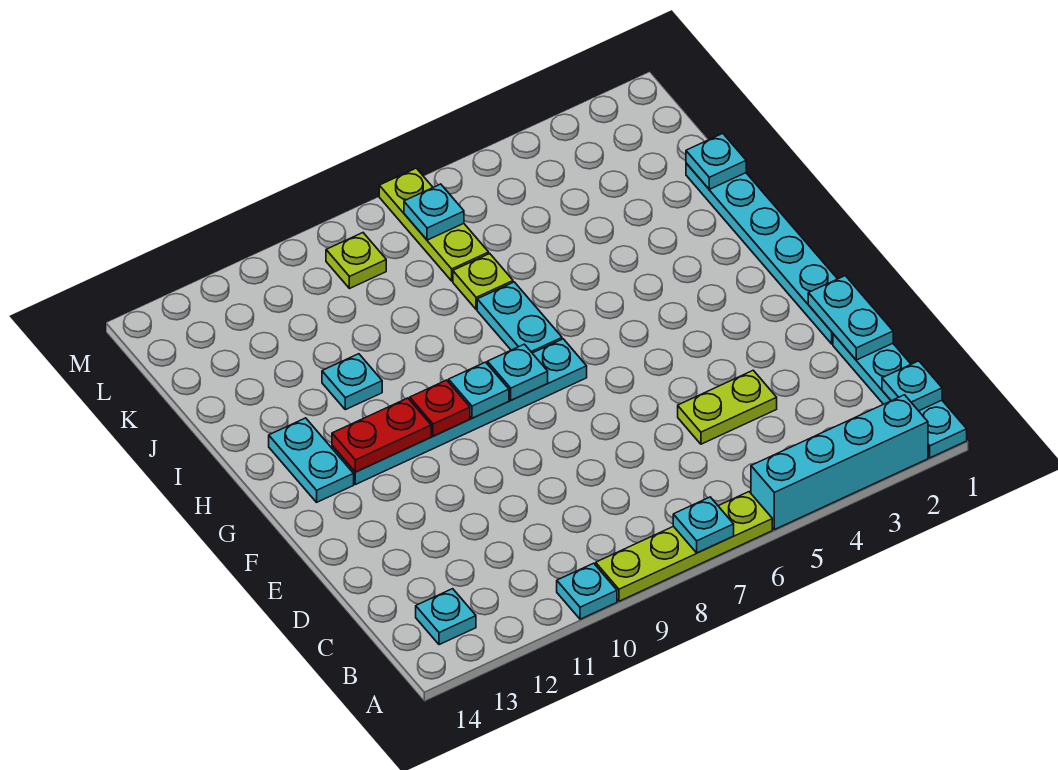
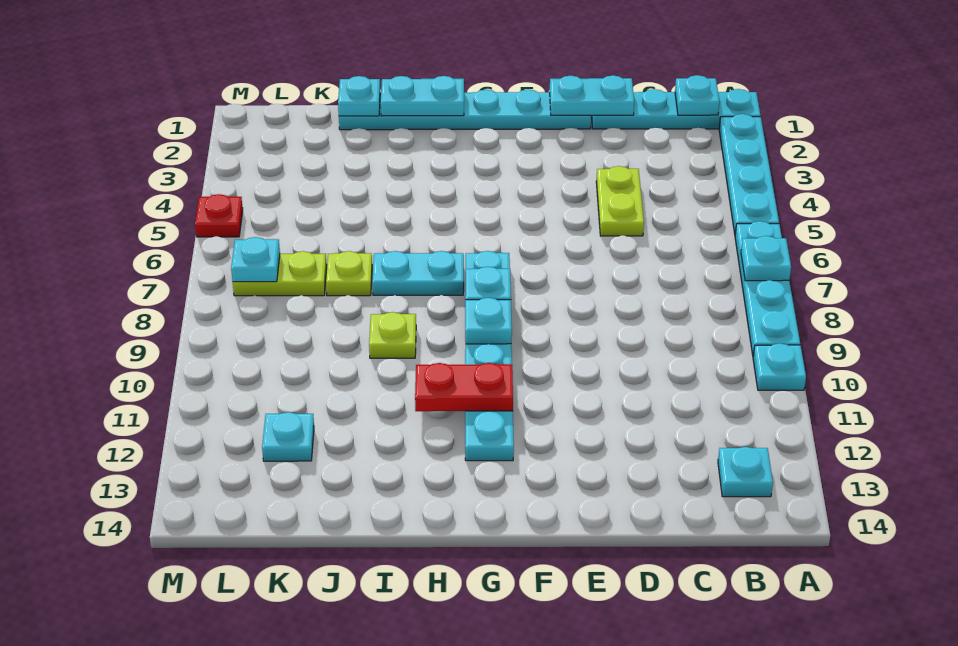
cyan brick A2:A5 level 1 -> cyan plate A2:A5 level 1
lime plate A6:A9 level 1 -> cyan plate A6:A9 level 1
red plate G10 level 2 -> red plate M5 level 1
red plate G11:G12 level 2 -> red plate G11:H11 level 2
cyan plate G13:H13 level 1 -> cyan plate H1:I1 level 2
cyan plate I11 level 1 -> cyan plate K12 level 1
lime plate K7:M7 level 1 -> lime plate K7:L7 level 1
lime plate L9 level 1 -> lime plate I9 level 1

